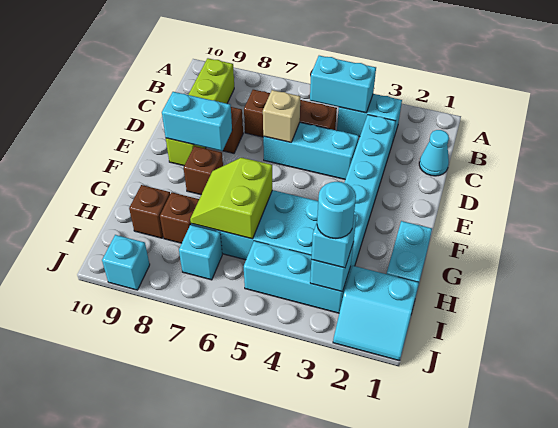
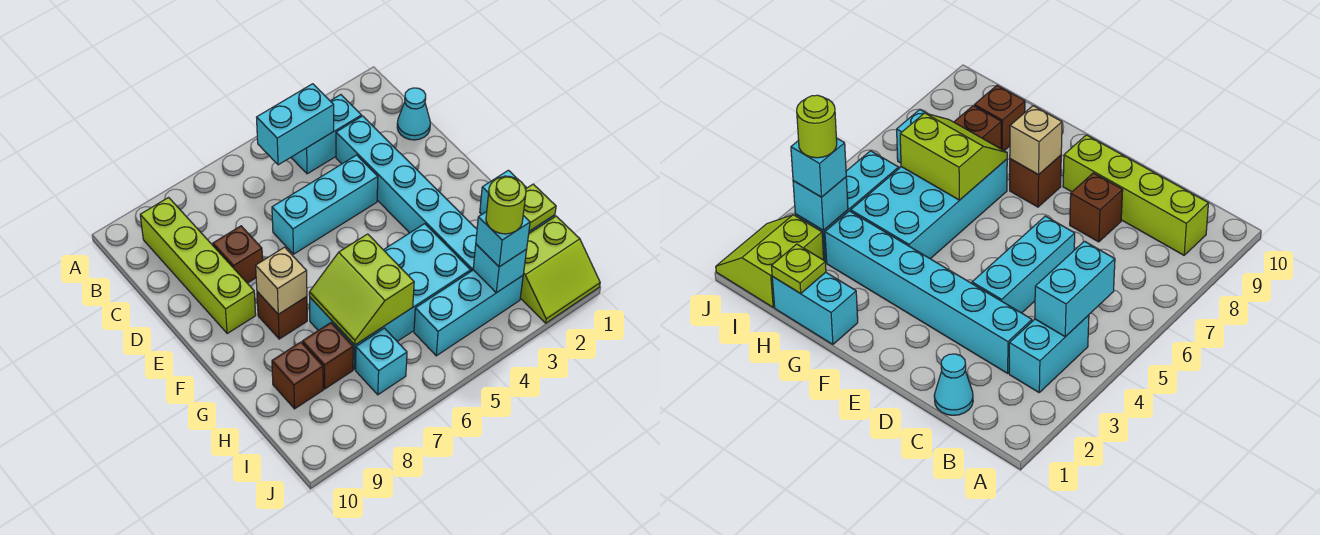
brown brick C5:C7 level 1 -> none
tan brick D6 level 2 -> tan brick F8 level 2
cyan brick E8:E9 level 2 -> none
none -> lime plate H1 level 2
cyan slope I1:J2 level 1 top I -> lime slope I1:J2 level 1 top I
cyan round brick I3 level 4 -> lime round brick I3 level 4
cyan brick J9 level 1 -> none

